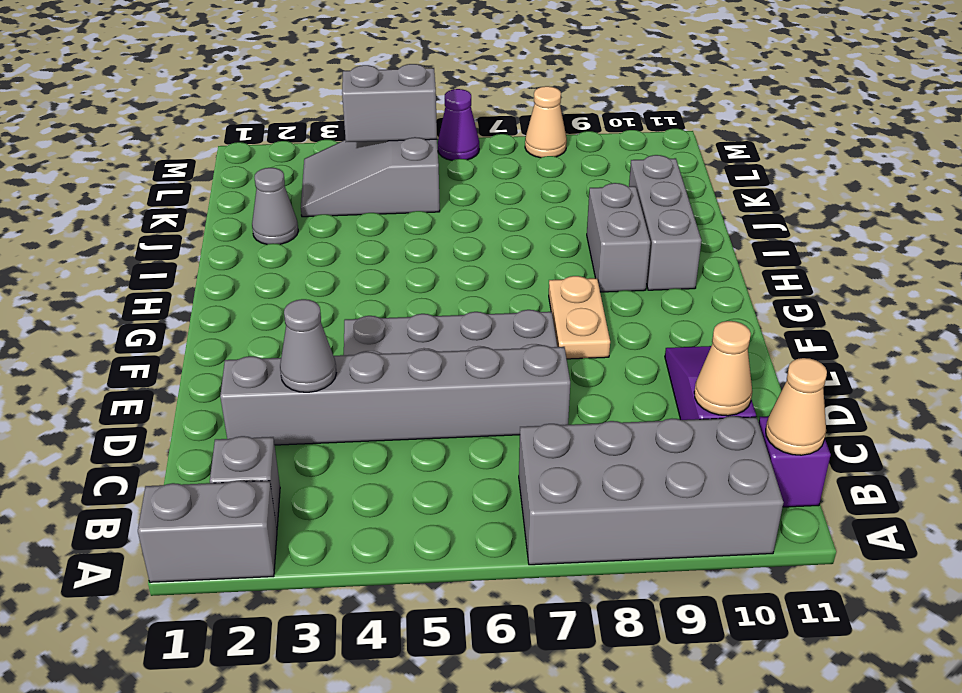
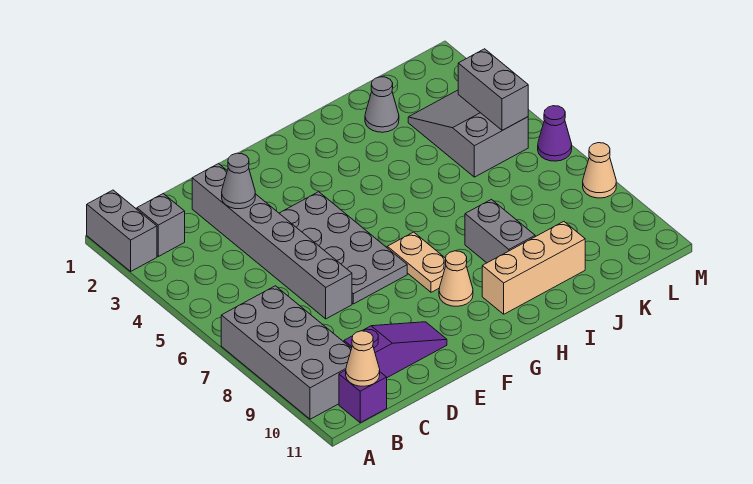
tan cone C10 level 2 -> tan cone G9 level 1
tan plate F8:G8 level 1 -> tan plate G7:G8 level 1
grey brick H9:I9 level 1 -> grey brick I8:I9 level 1
grey brick H10:J10 level 1 -> tan brick H10:J10 level 1

